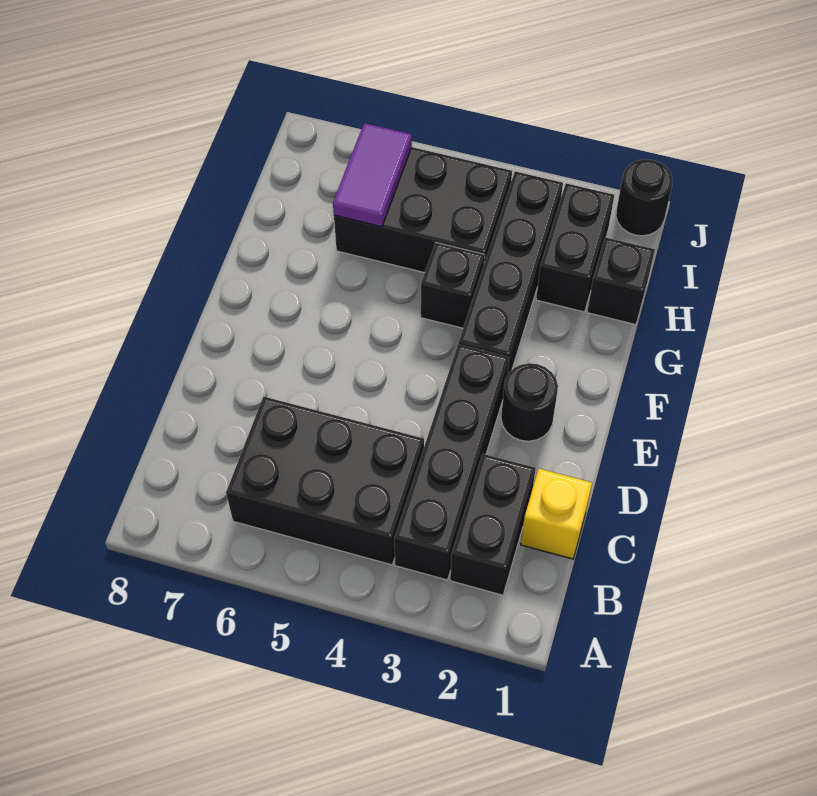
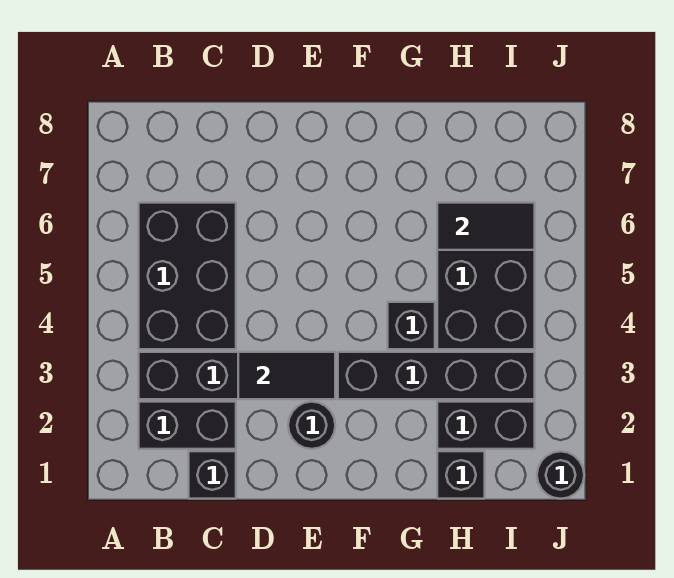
yellow brick C1 level 1 -> black brick C1 level 1
none -> black tile D3:E3 level 2
purple tile H6:I6 level 2 -> black tile H6:I6 level 2

